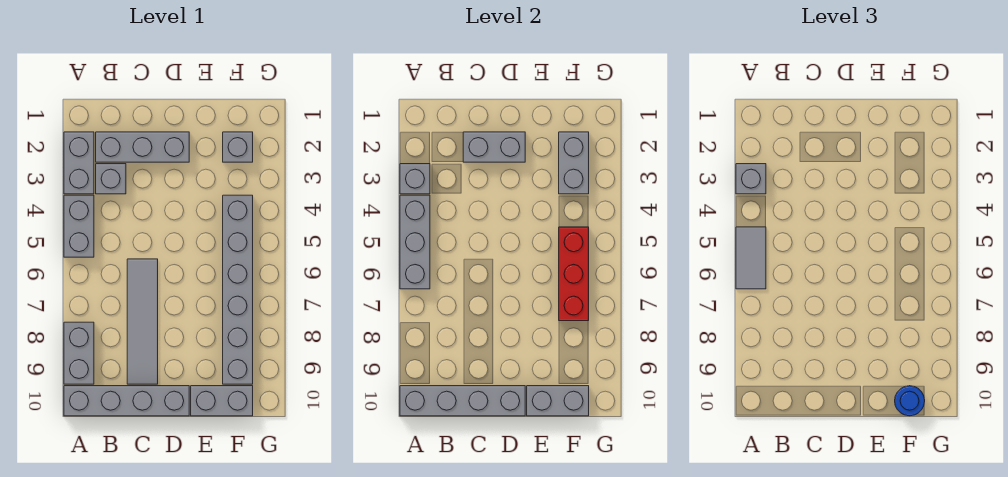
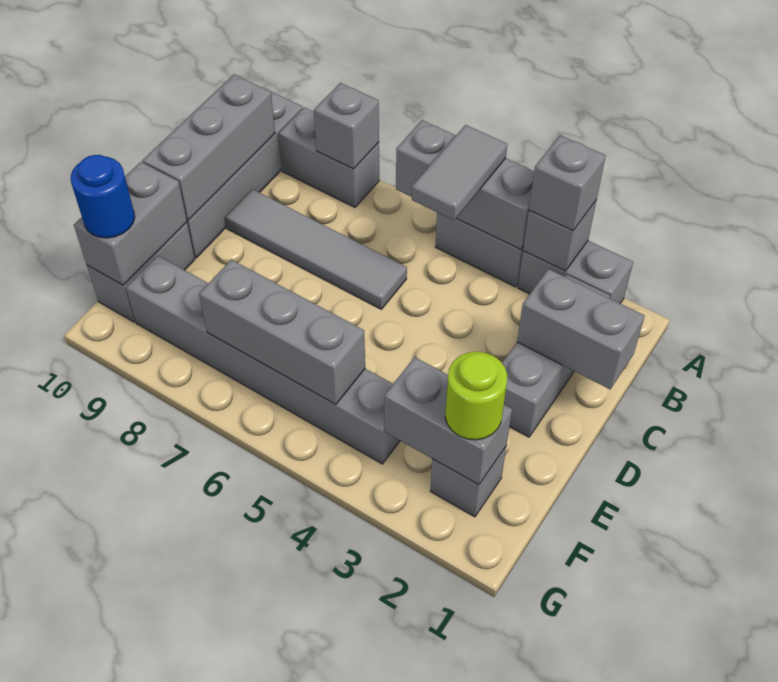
grey tile A5:A6 level 3 -> grey tile A5:B5 level 3
grey brick A10:D10 level 2 -> grey brick B10:D10 level 2
grey brick B3 level 1 -> grey brick A8 level 2
grey brick C2:D2 level 2 -> grey brick C1:C2 level 2
none -> lime round brick F2 level 3
red brick F5:F7 level 2 -> grey brick F5:F7 level 2

